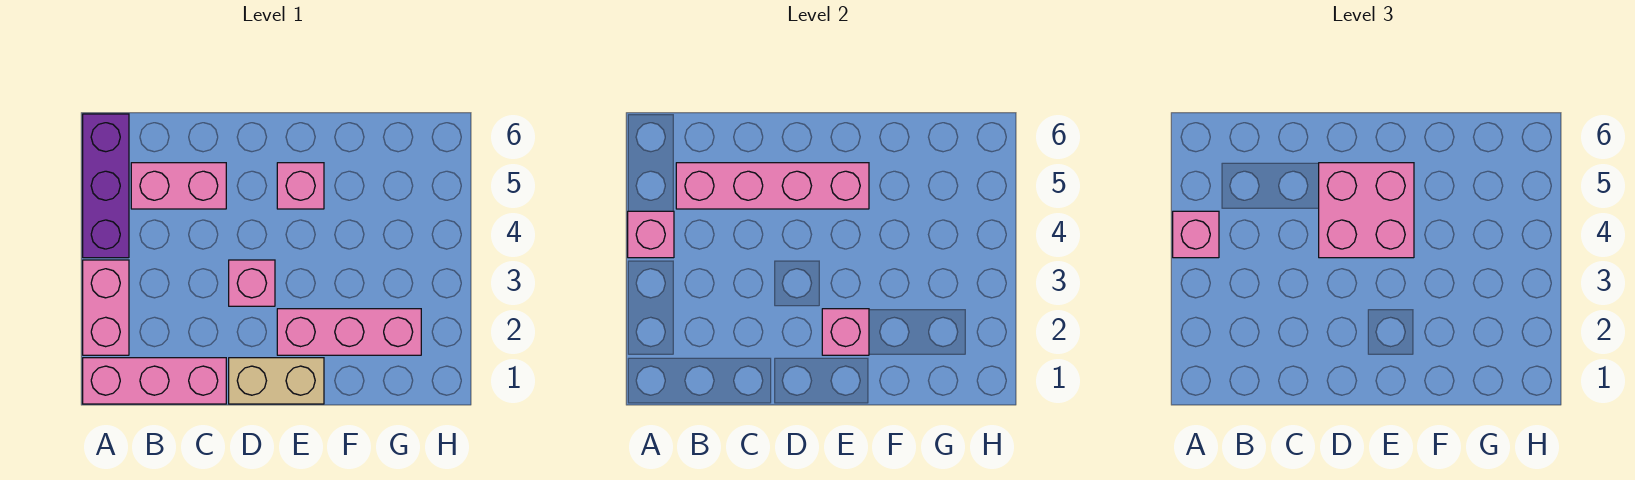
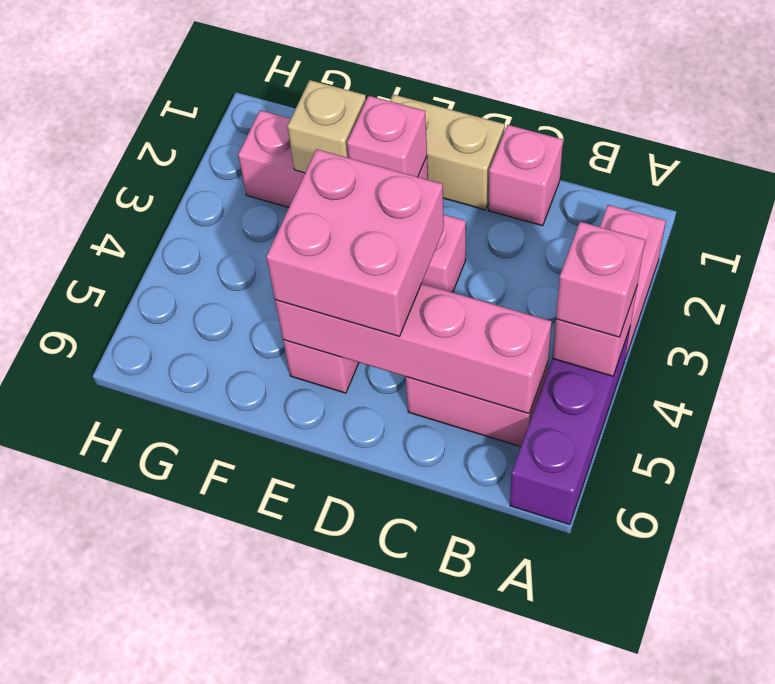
pink brick A1:C1 level 1 -> pink brick C1 level 1
none -> tan brick F2 level 2

